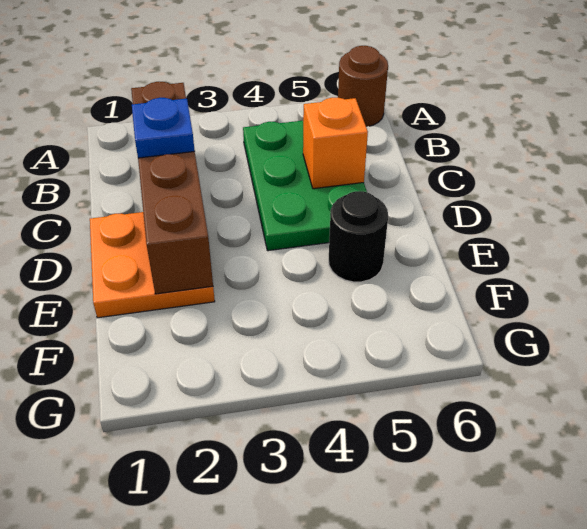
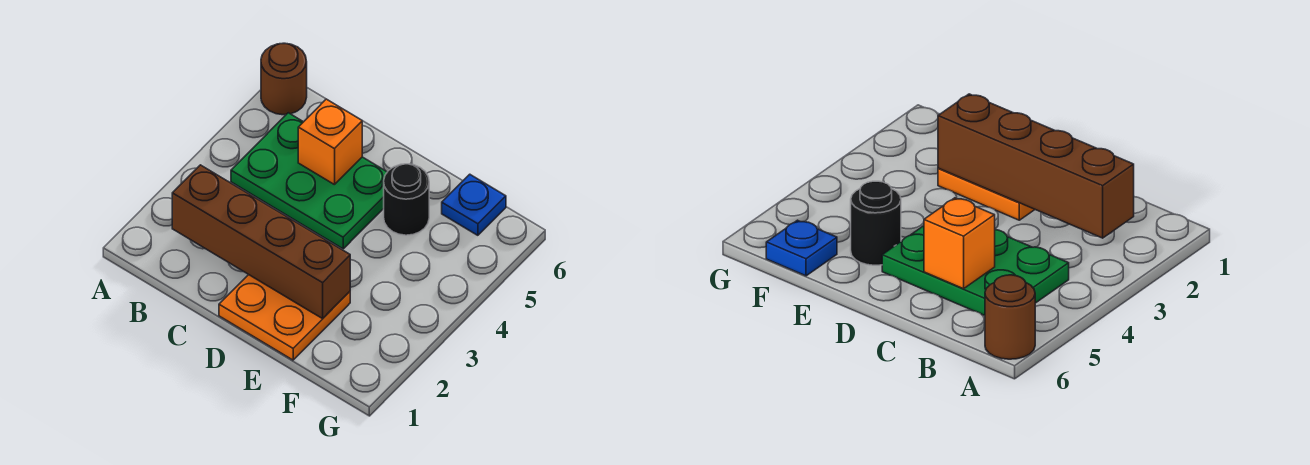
blue plate C2 level 3 -> blue plate F6 level 1

